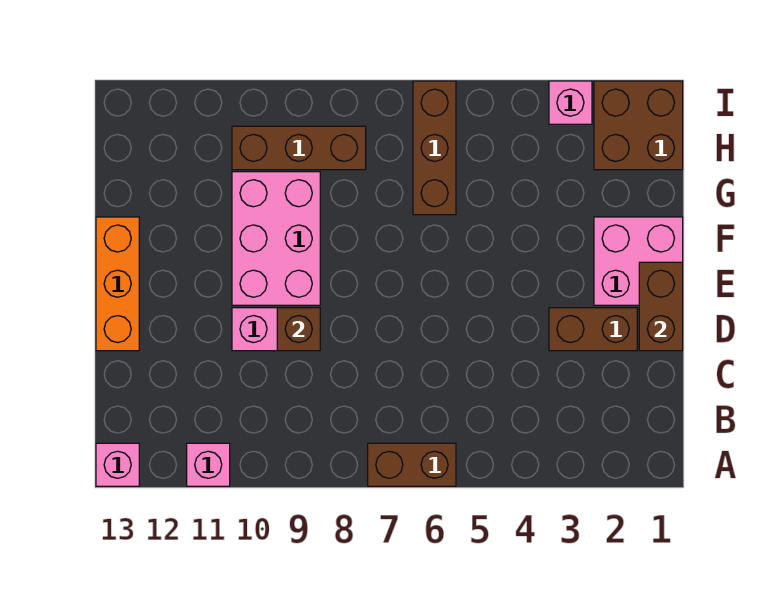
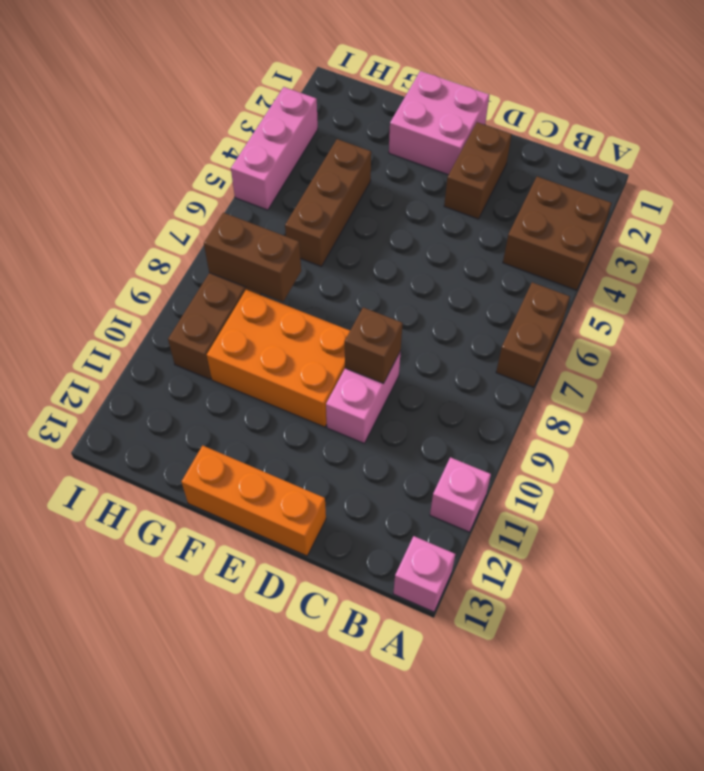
brown brick D1:E1 level 2 -> brown brick G8:H8 level 2
pink brick E9:G10 level 1 -> orange brick E9:G10 level 1
brown brick G6:I6 level 1 -> brown brick G4:G6 level 1
brown brick H1:I2 level 1 -> brown brick A3:B4 level 1
pink brick I3 level 1 -> pink brick I3:I5 level 1

